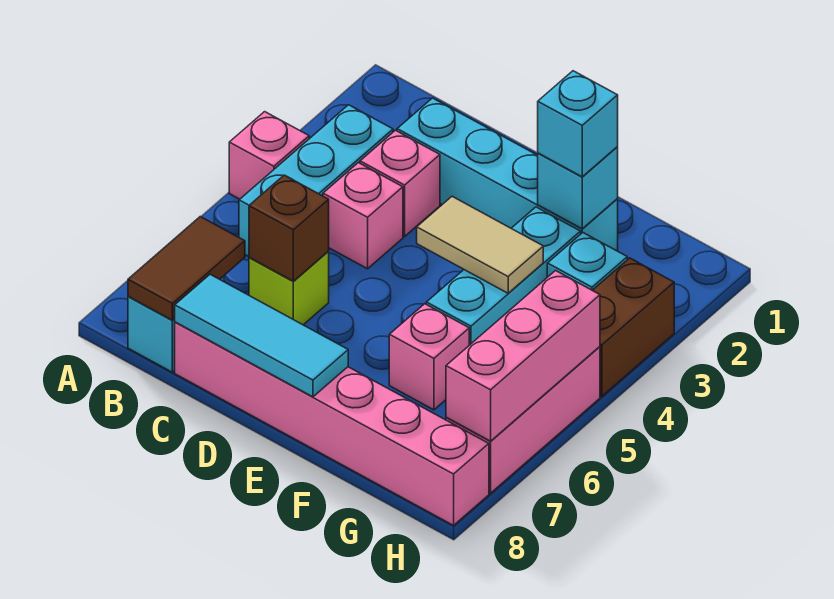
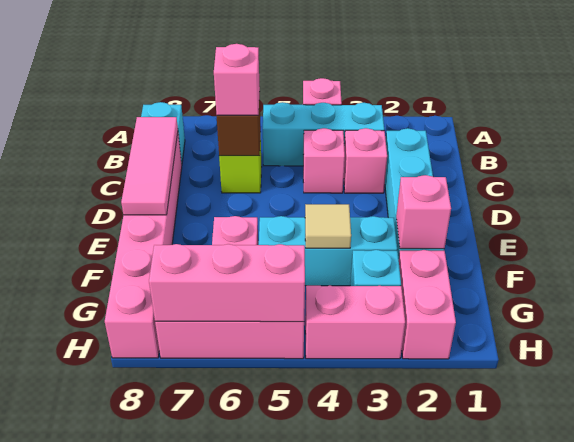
brown tile B7:B8 level 2 -> none
none -> pink brick C6 level 3
cyan tile C8:E8 level 2 -> pink tile C8:E8 level 2
tan tile E4:F4 level 2 -> tan tile F4 level 2
cyan brick F2 level 2 -> pink brick F2 level 2
cyan brick F2 level 3 -> none
none -> pink brick G2:H2 level 1
brown brick H3:H4 level 1 -> pink brick H3:H4 level 1

